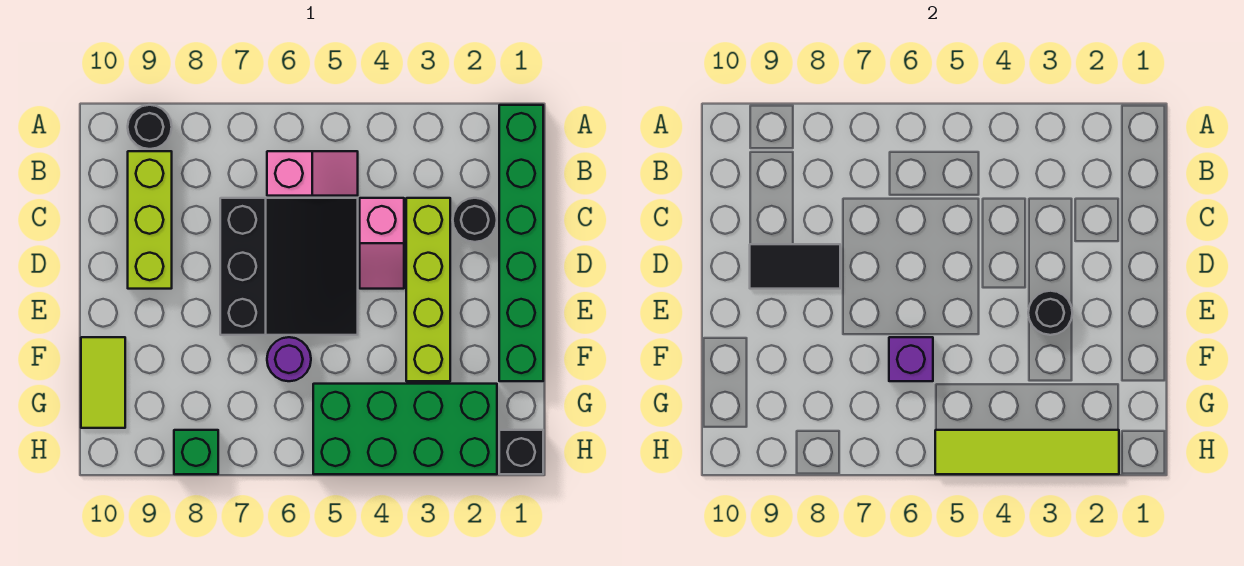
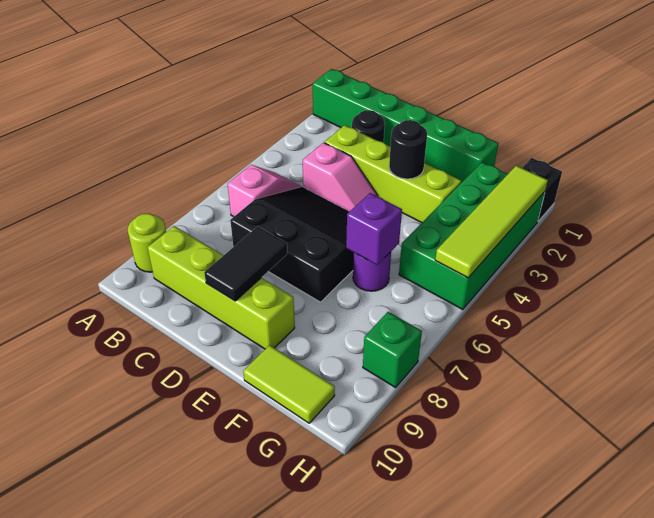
black round brick A9 level 1 -> lime round brick A9 level 1
lime brick B9:D9 level 1 -> lime brick B9:E9 level 1

